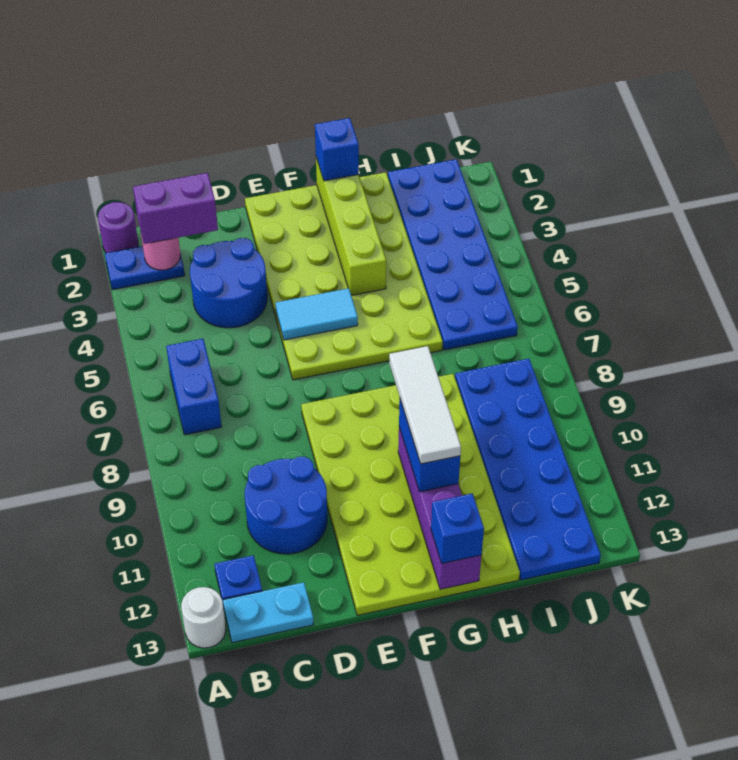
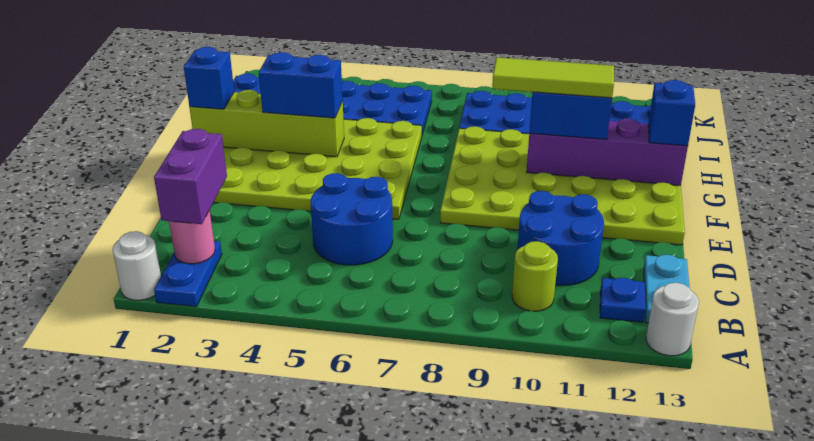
purple round brick A1 level 1 -> white round brick A1 level 1
blue brick B6:B7 level 1 -> blue brick G3:G4 level 3
none -> lime round brick B10 level 1
blue round brick C3:D4 level 1 -> blue round brick C5:D6 level 1
cyan tile E5:F5 level 2 -> none
white tile G9:G11 level 4 -> lime tile G9:G11 level 4

